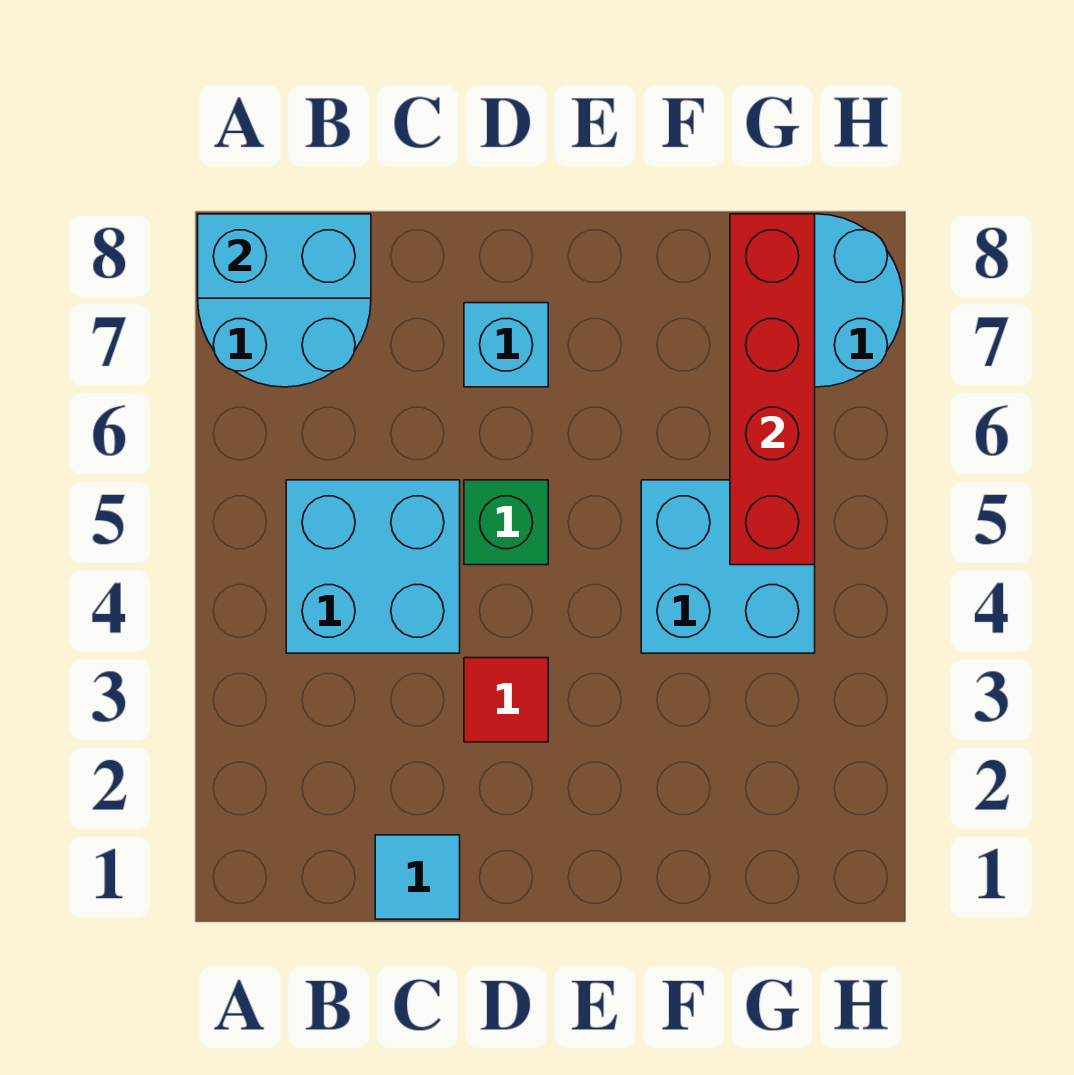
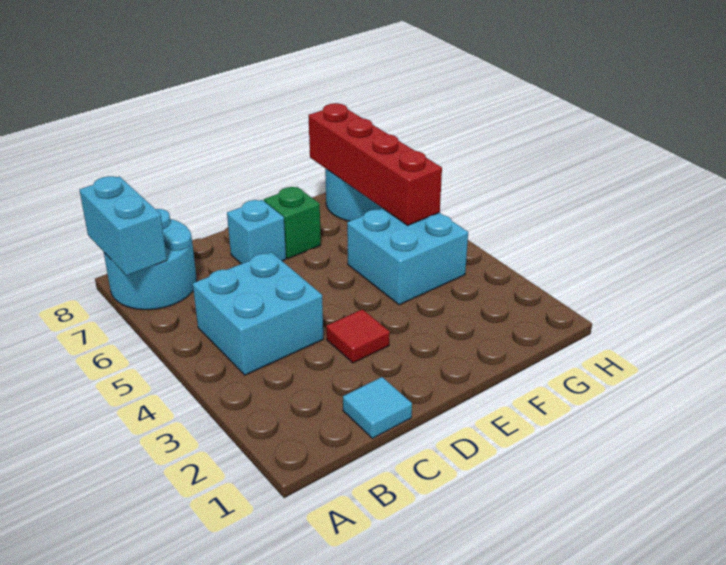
cyan brick A8:B8 level 2 -> cyan brick A7:A8 level 2
green brick D5 level 1 -> green brick E7 level 1

